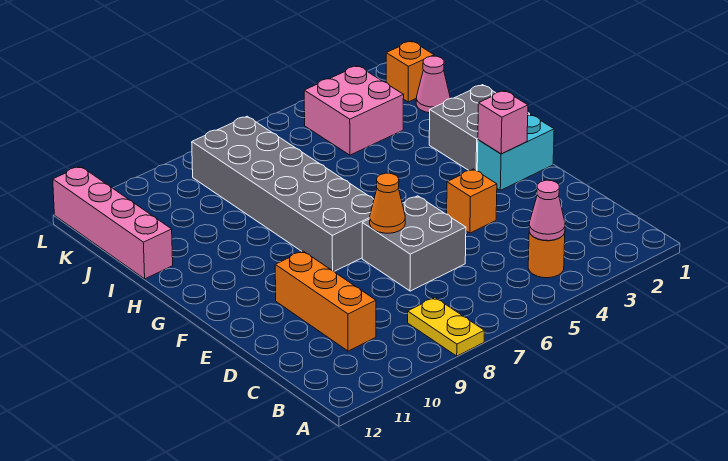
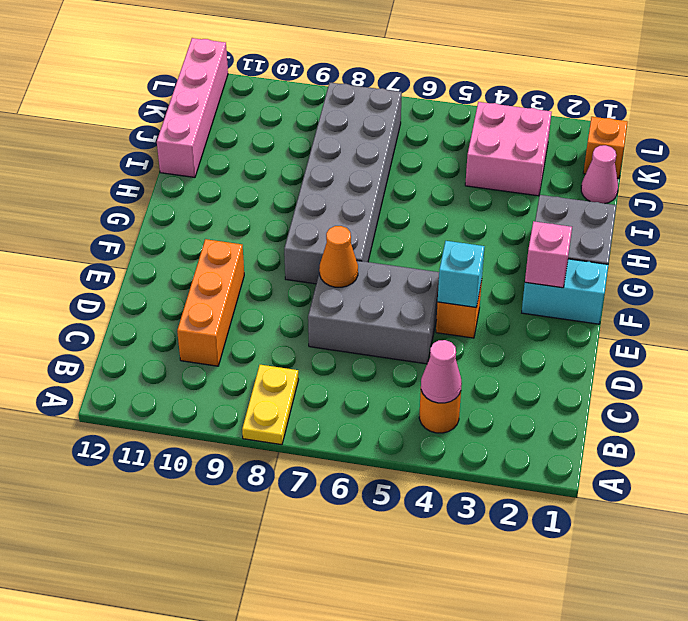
grey brick D6:E7 level 1 -> grey brick D5:E7 level 1
none -> cyan brick E4 level 2

